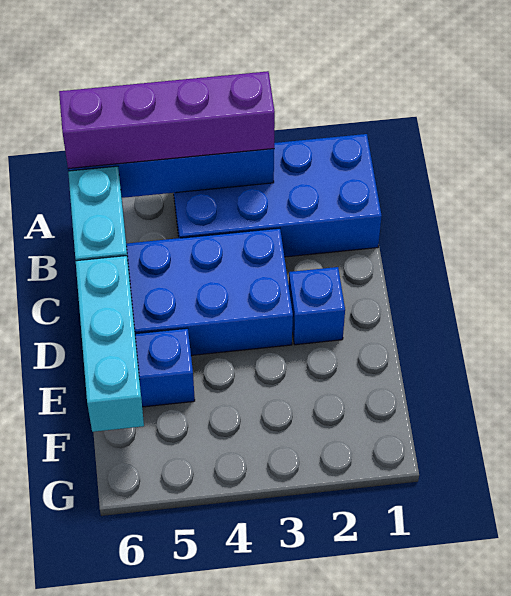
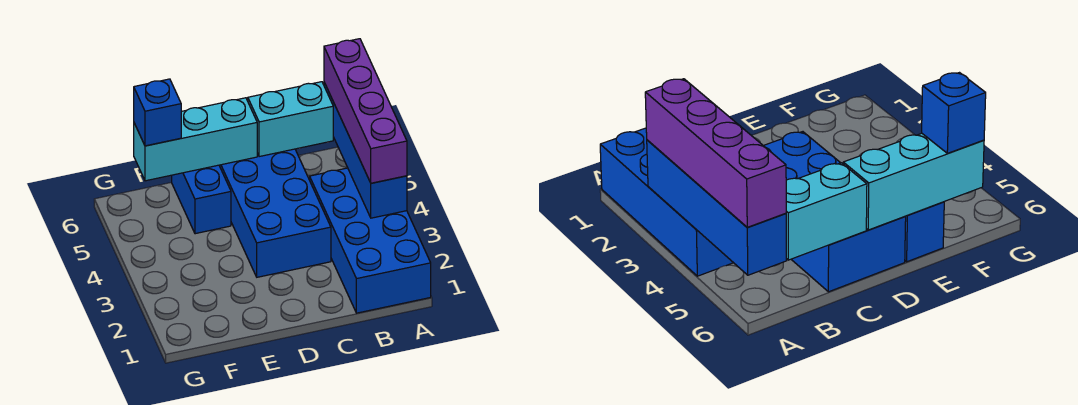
blue brick D2 level 1 -> blue brick F6 level 3

